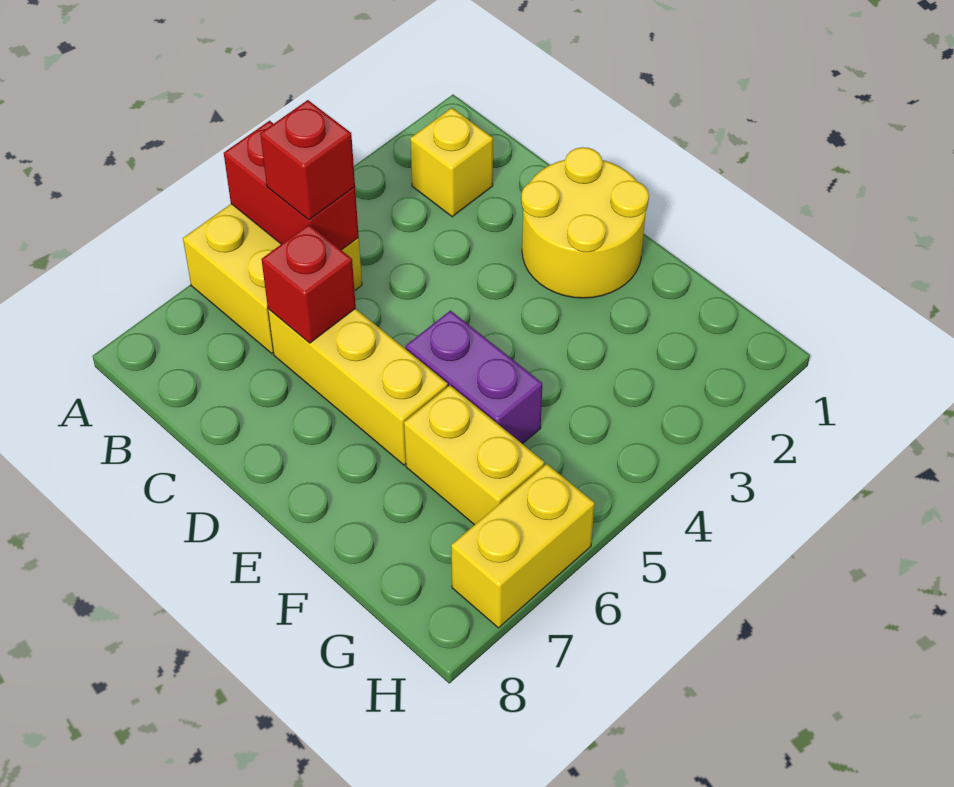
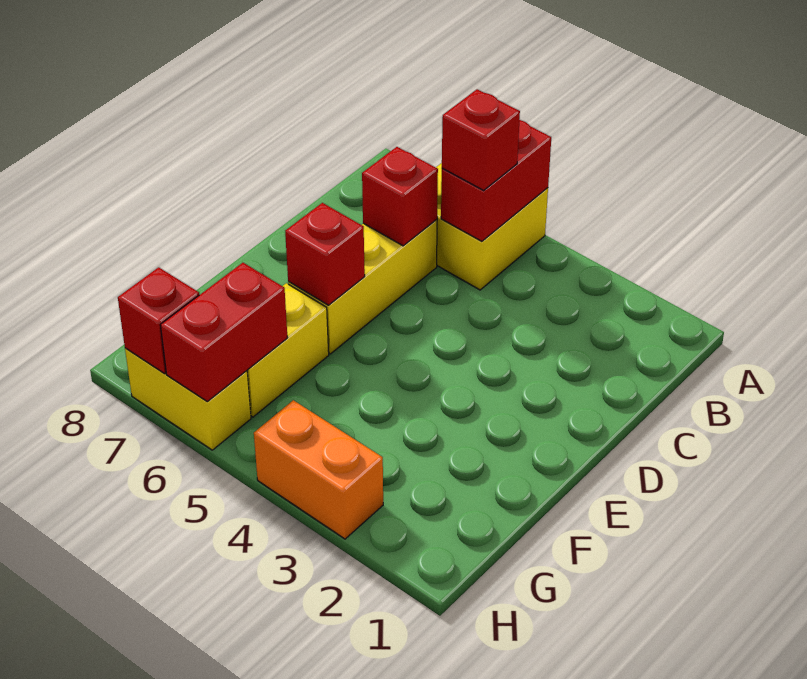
yellow brick B2 level 1 -> none
yellow round brick D1:E2 level 1 -> none
purple brick E5:F5 level 1 -> none
none -> red brick E6 level 2
none -> red brick G6:H6 level 2
none -> orange brick H3:H4 level 1
none -> red brick H7 level 2

